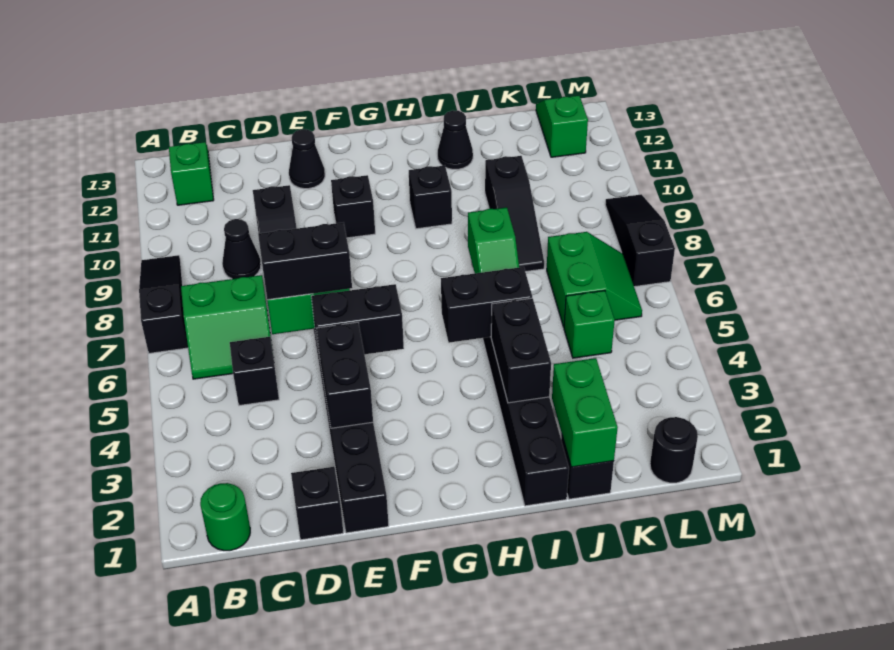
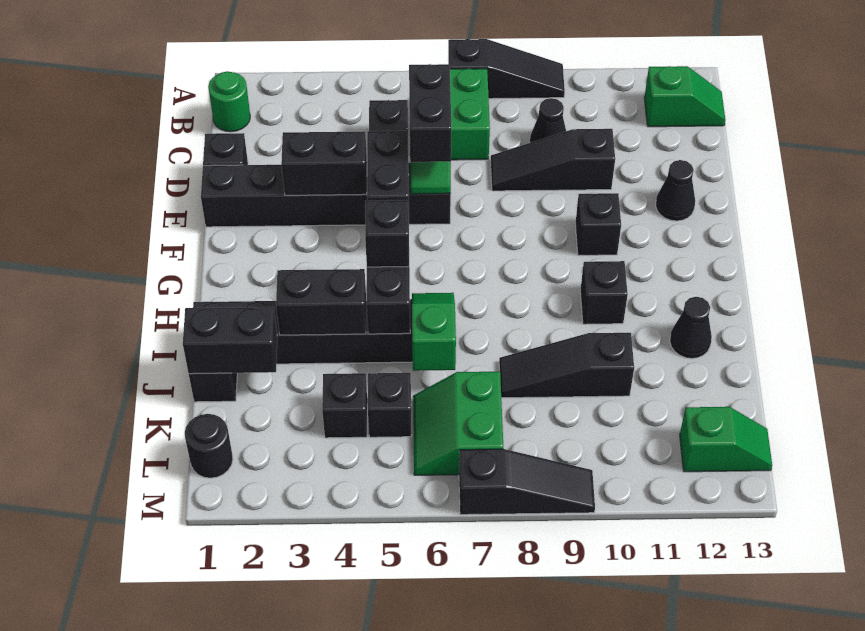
none -> black brick H5 level 3
green slope I6:I7 level 2 top 7 -> green slope I6:J6 level 2 top J
green brick J1:J2 level 2 -> black brick J1:J2 level 2
none -> black brick K4 level 1
green brick K5 level 1 -> black brick K5 level 1
green slope K6:L7 level 1 top K -> green slope K6:L7 level 1 top 7

